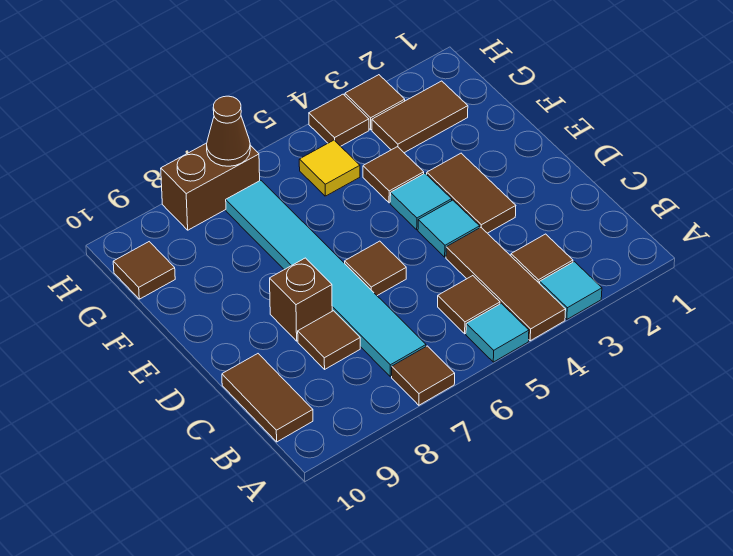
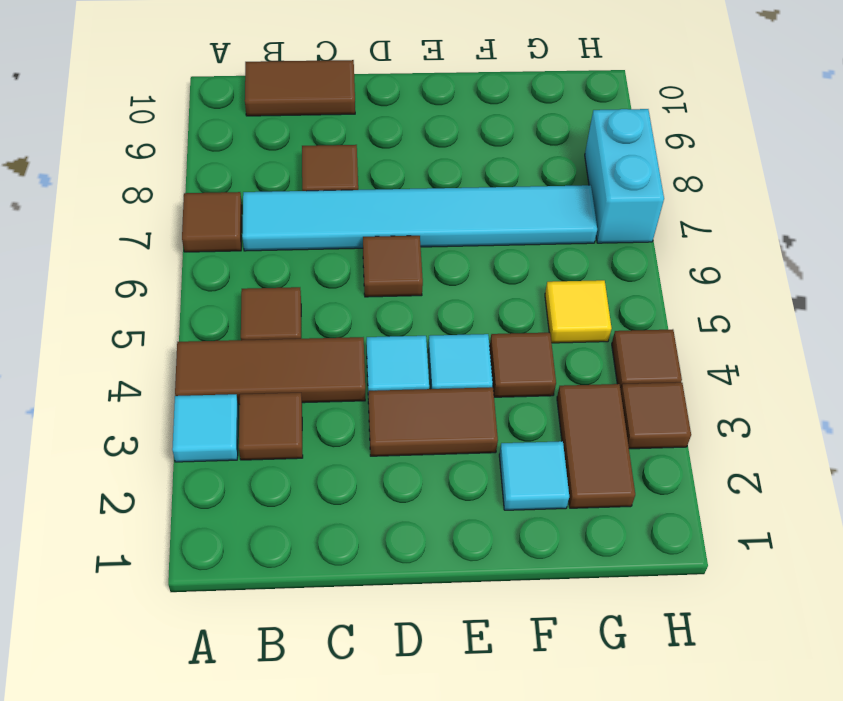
cyan tile A5 level 1 -> cyan tile F2 level 1
brown brick D8 level 1 -> none
brown tile G10 level 1 -> none
brown brick H7:H8 level 1 -> cyan brick H7:H8 level 1
brown cone H7 level 2 -> none

